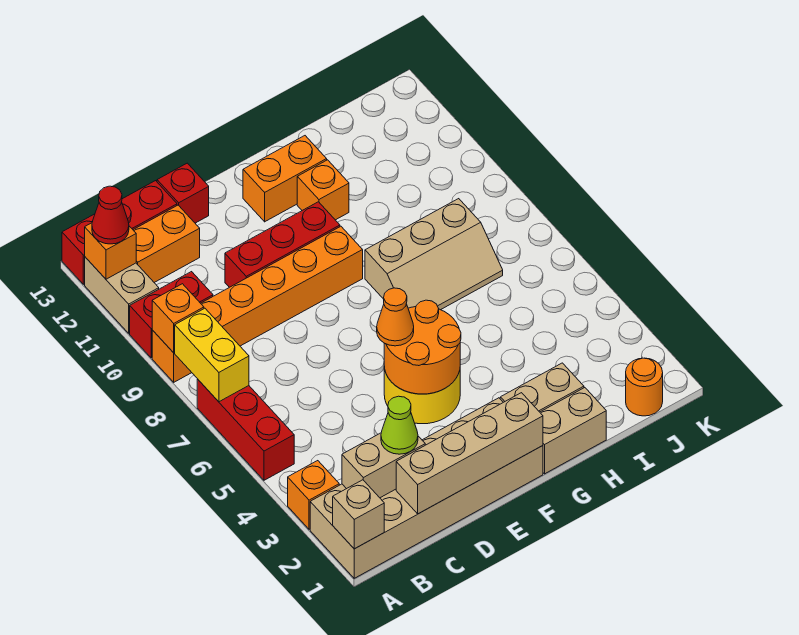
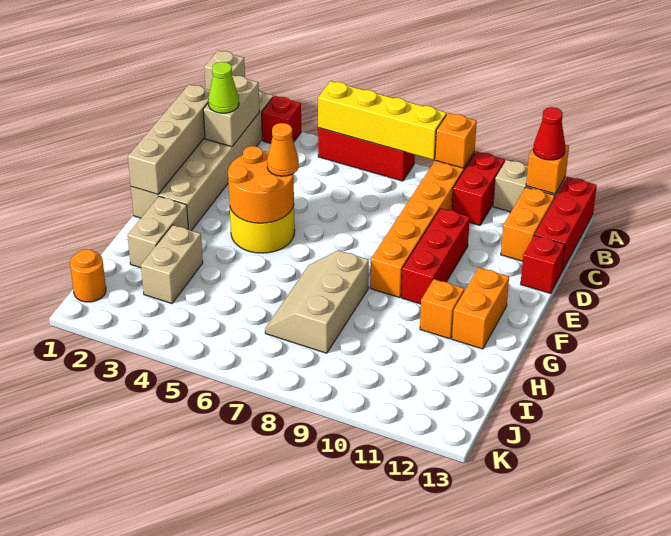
orange brick A3 level 1 -> red brick A3 level 1
yellow brick A7:A8 level 2 -> yellow brick A5:A8 level 2
tan brick G1:H1 level 1 -> tan brick H3:I3 level 1

